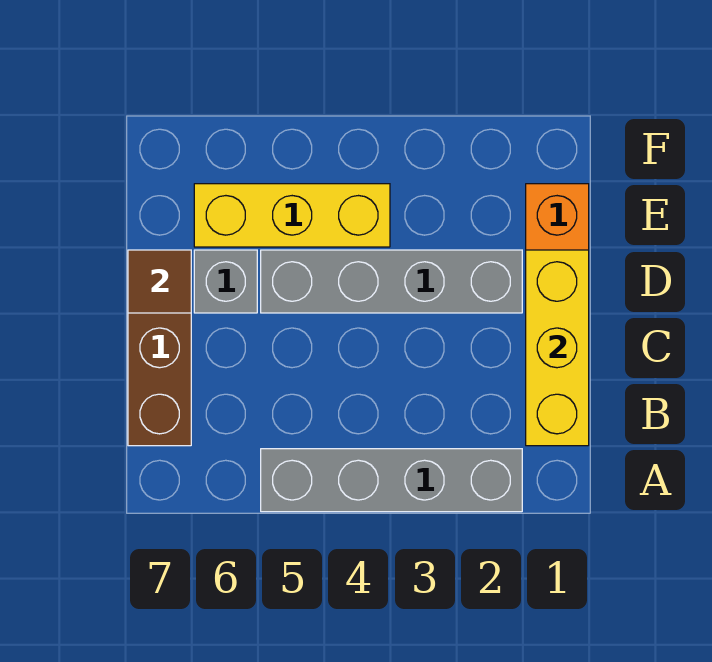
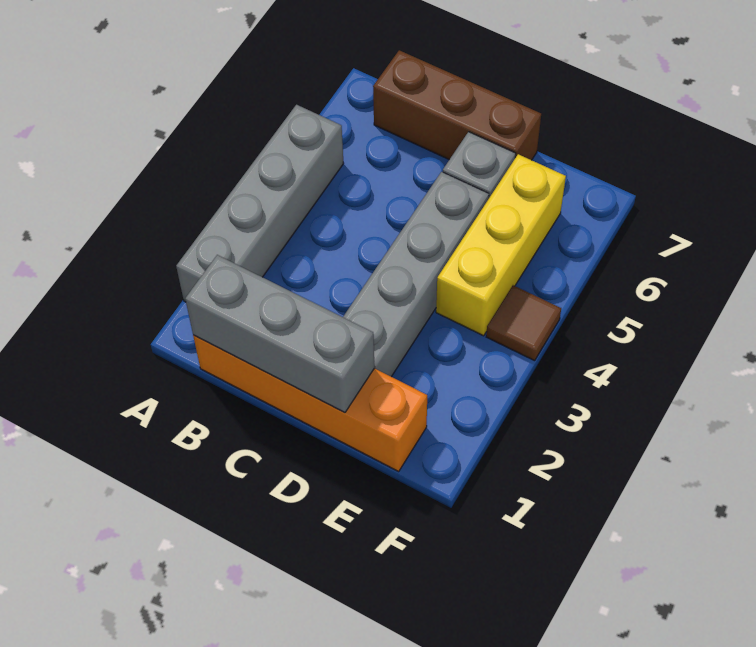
yellow brick B1:D1 level 2 -> grey brick B1:D1 level 2
brown tile D7 level 2 -> brown tile F4 level 1

